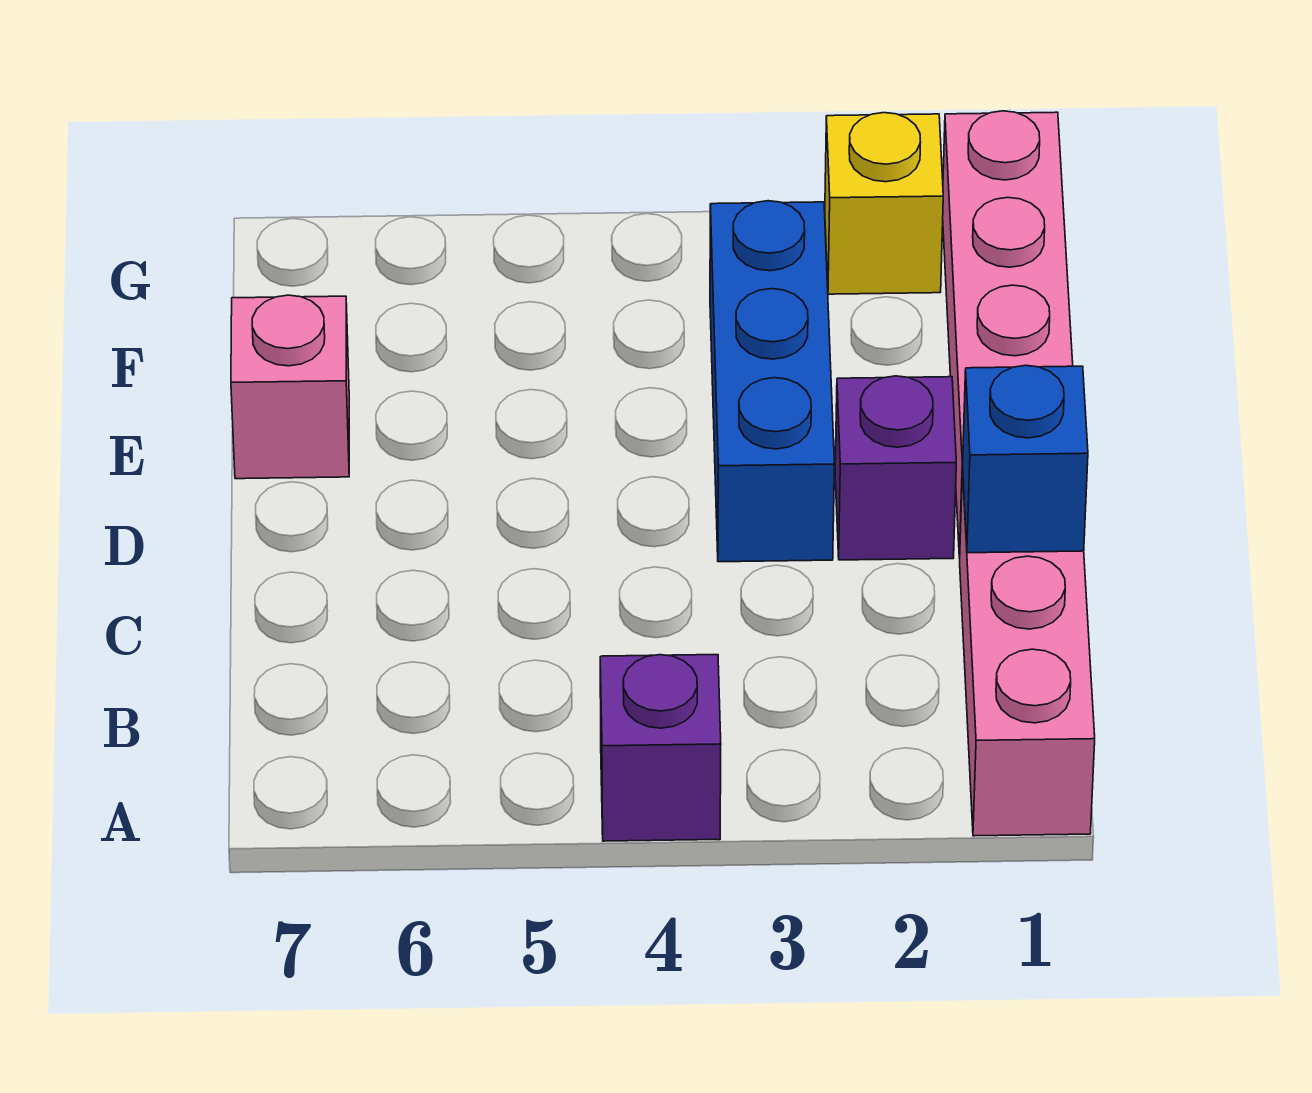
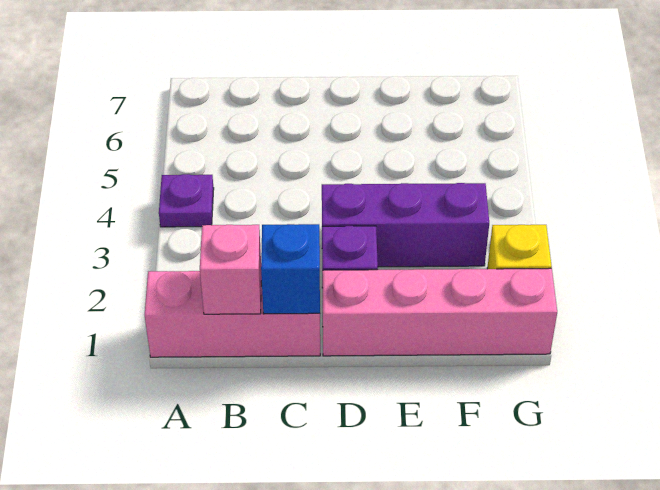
purple brick A4 level 1 -> purple plate A4 level 1
blue brick D3:F3 level 1 -> purple brick D3:F3 level 1
pink brick E7 level 1 -> pink brick B1 level 2

